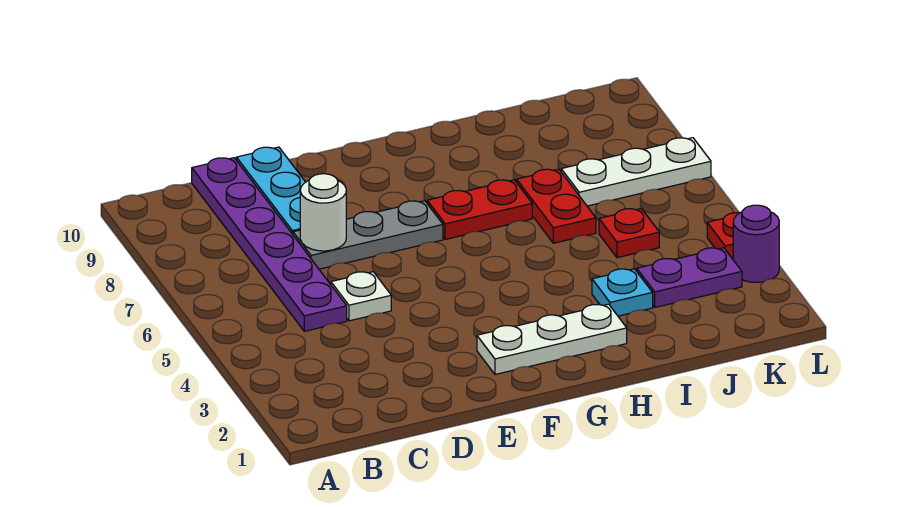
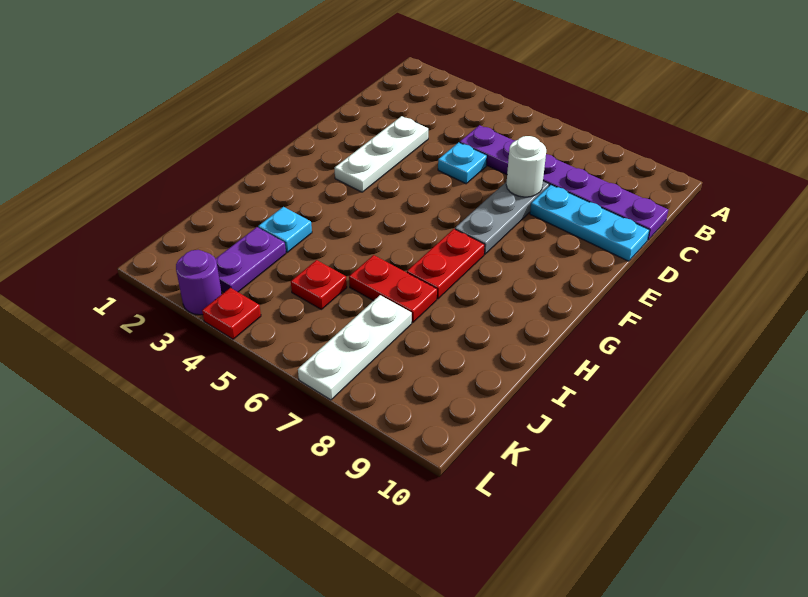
white plate D5 level 1 -> cyan plate D5 level 1
white plate F2:H2 level 1 -> white plate D3:F3 level 1

